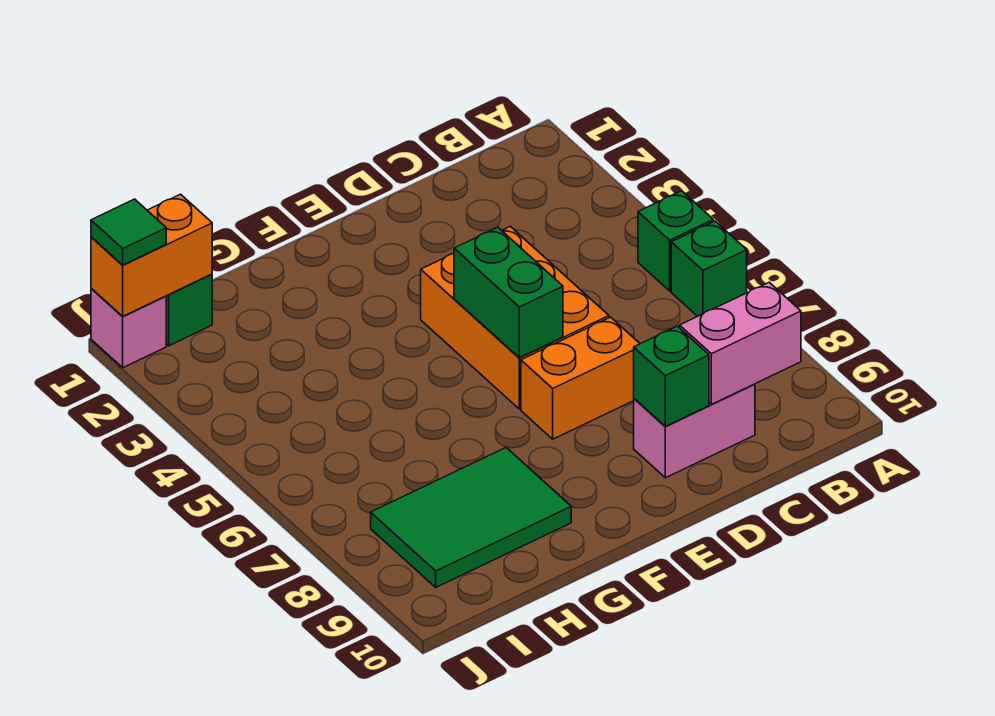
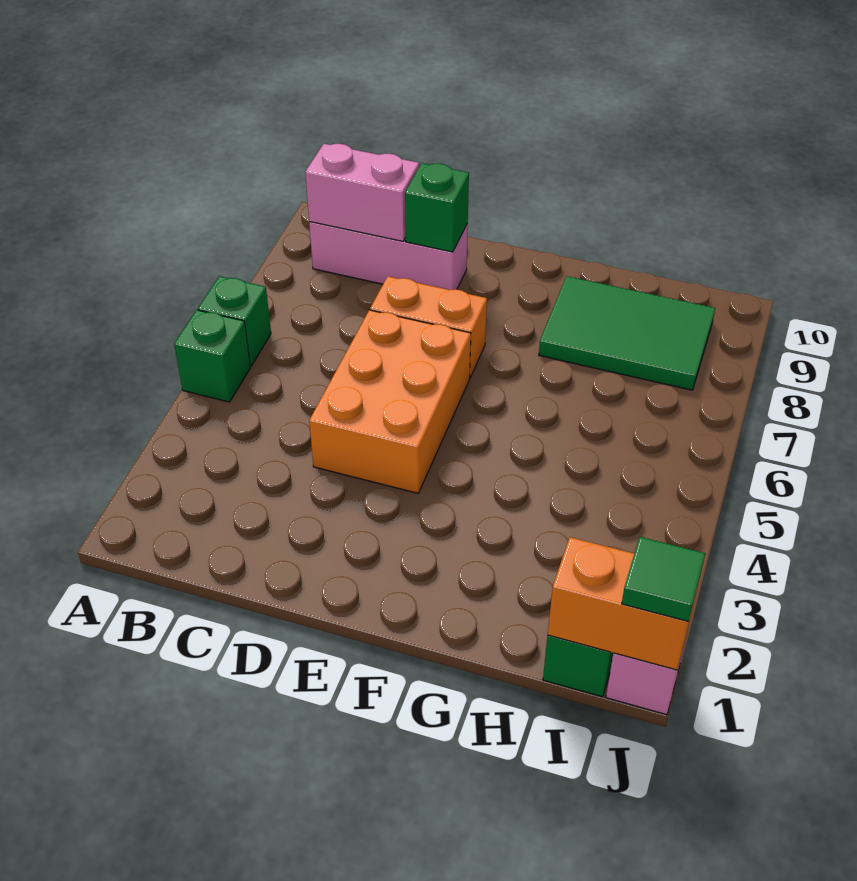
pink brick C9:D9 level 1 -> pink brick B9:D9 level 1
green brick E5:E6 level 2 -> none

